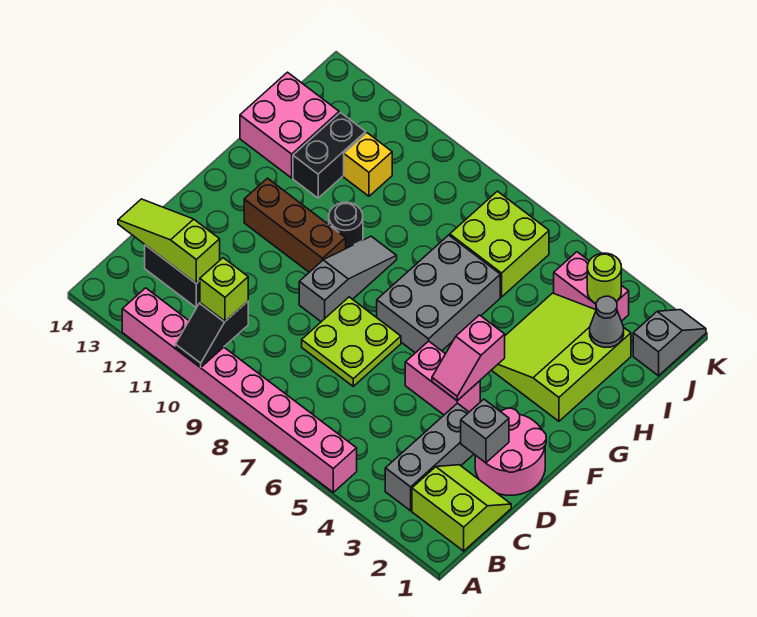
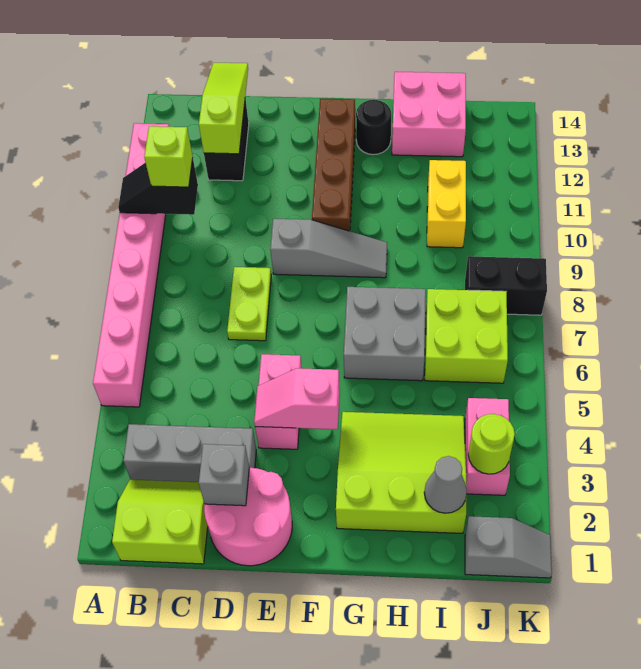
lime slope B1:C2 level 1 top B -> lime slope B1:C2 level 1 top 1
lime plate D7:E8 level 1 -> lime plate D7:D8 level 1
grey brick F6:H7 level 1 -> grey brick G6:H7 level 1
brown brick F10:F12 level 1 -> brown brick F10:F13 level 1
black round brick G10 level 1 -> black round brick G13 level 1
black brick H12:I12 level 1 -> black brick J8:K8 level 1
yellow brick I11 level 1 -> yellow brick I10:I11 level 1

